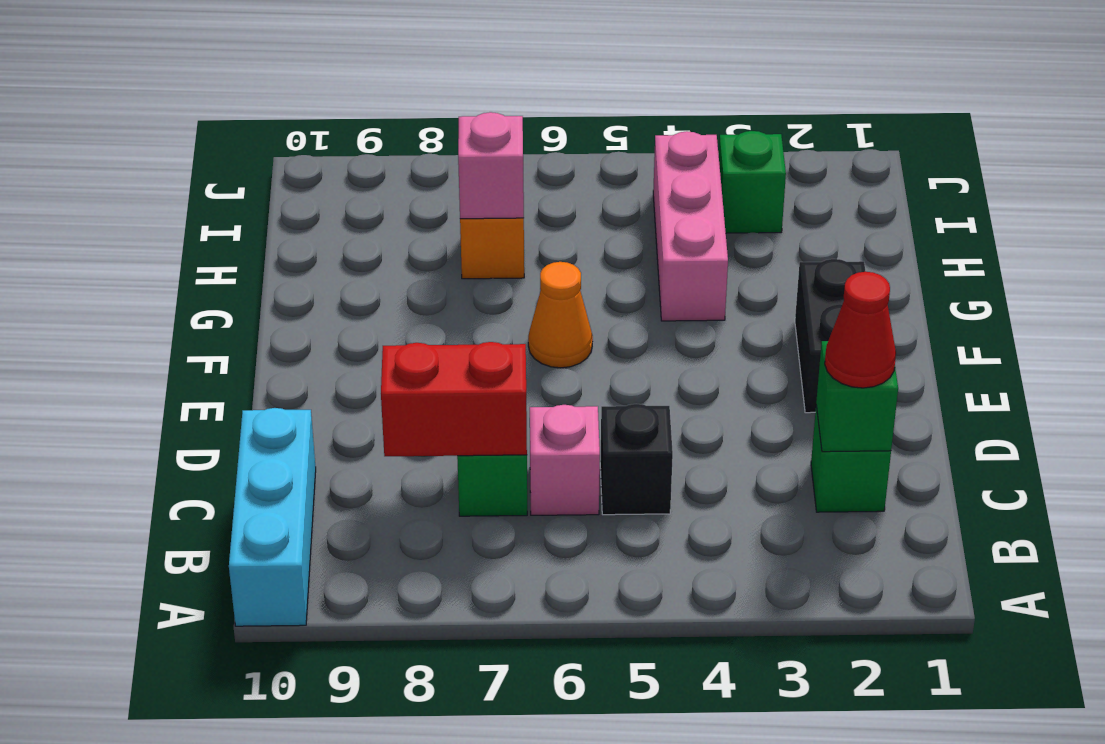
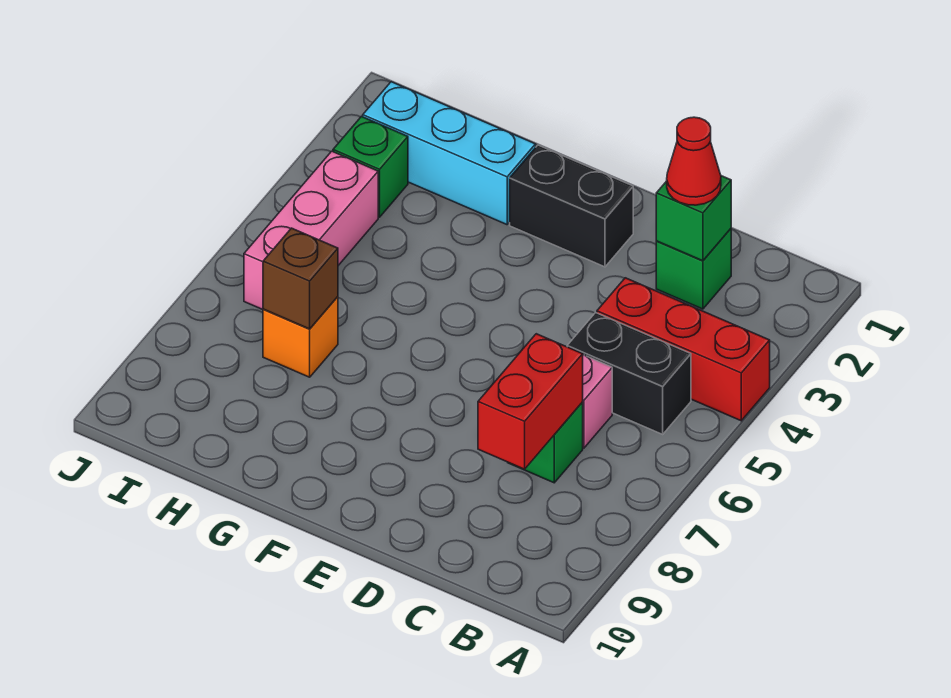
none -> red brick A4:C4 level 1
cyan brick A10:C10 level 1 -> cyan brick G2:I2 level 1
black brick C5 level 1 -> black brick B5:C5 level 1
orange cone F6 level 1 -> none
pink brick G4:I4 level 1 -> pink brick I4:I6 level 1
pink brick H7 level 2 -> brown brick H7 level 2

